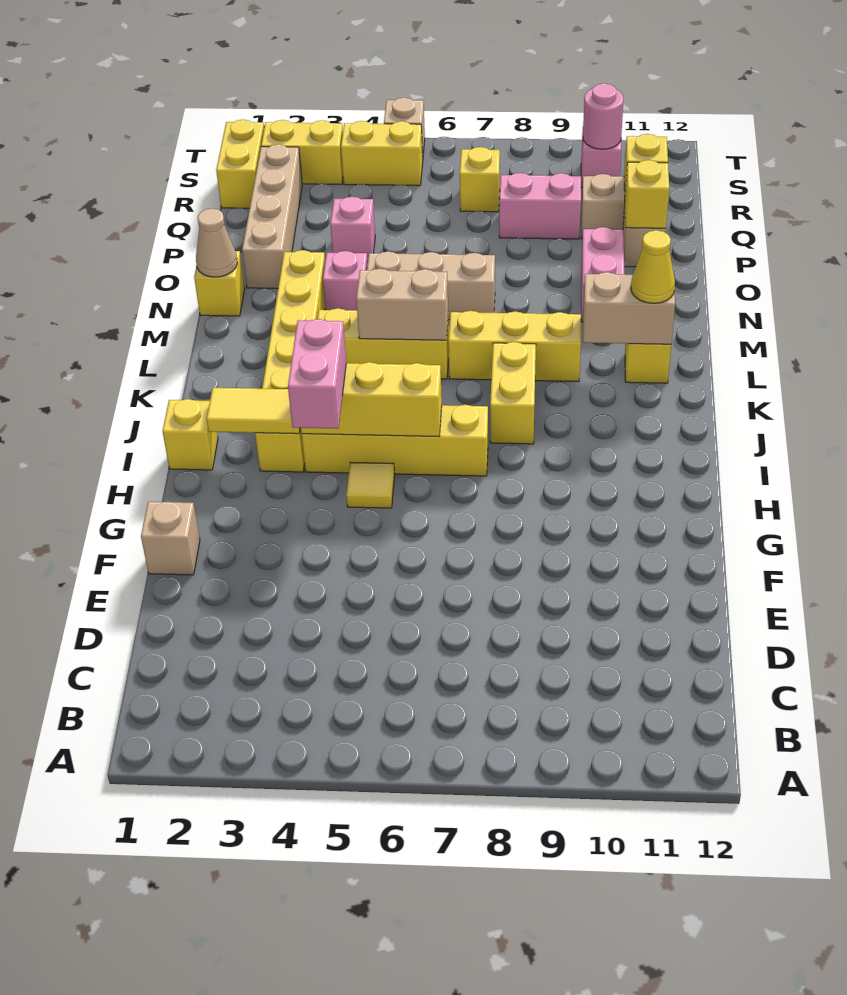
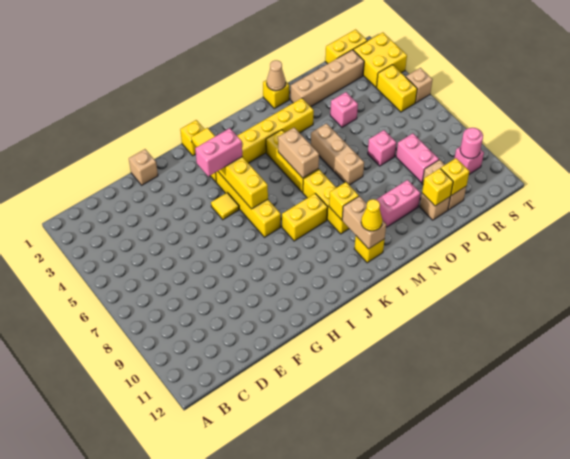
pink brick N4 level 1 -> pink brick P7 level 1
yellow brick R7 level 1 -> yellow brick L9 level 2
yellow brick S2:S3 level 1 -> yellow brick S2:T3 level 1

